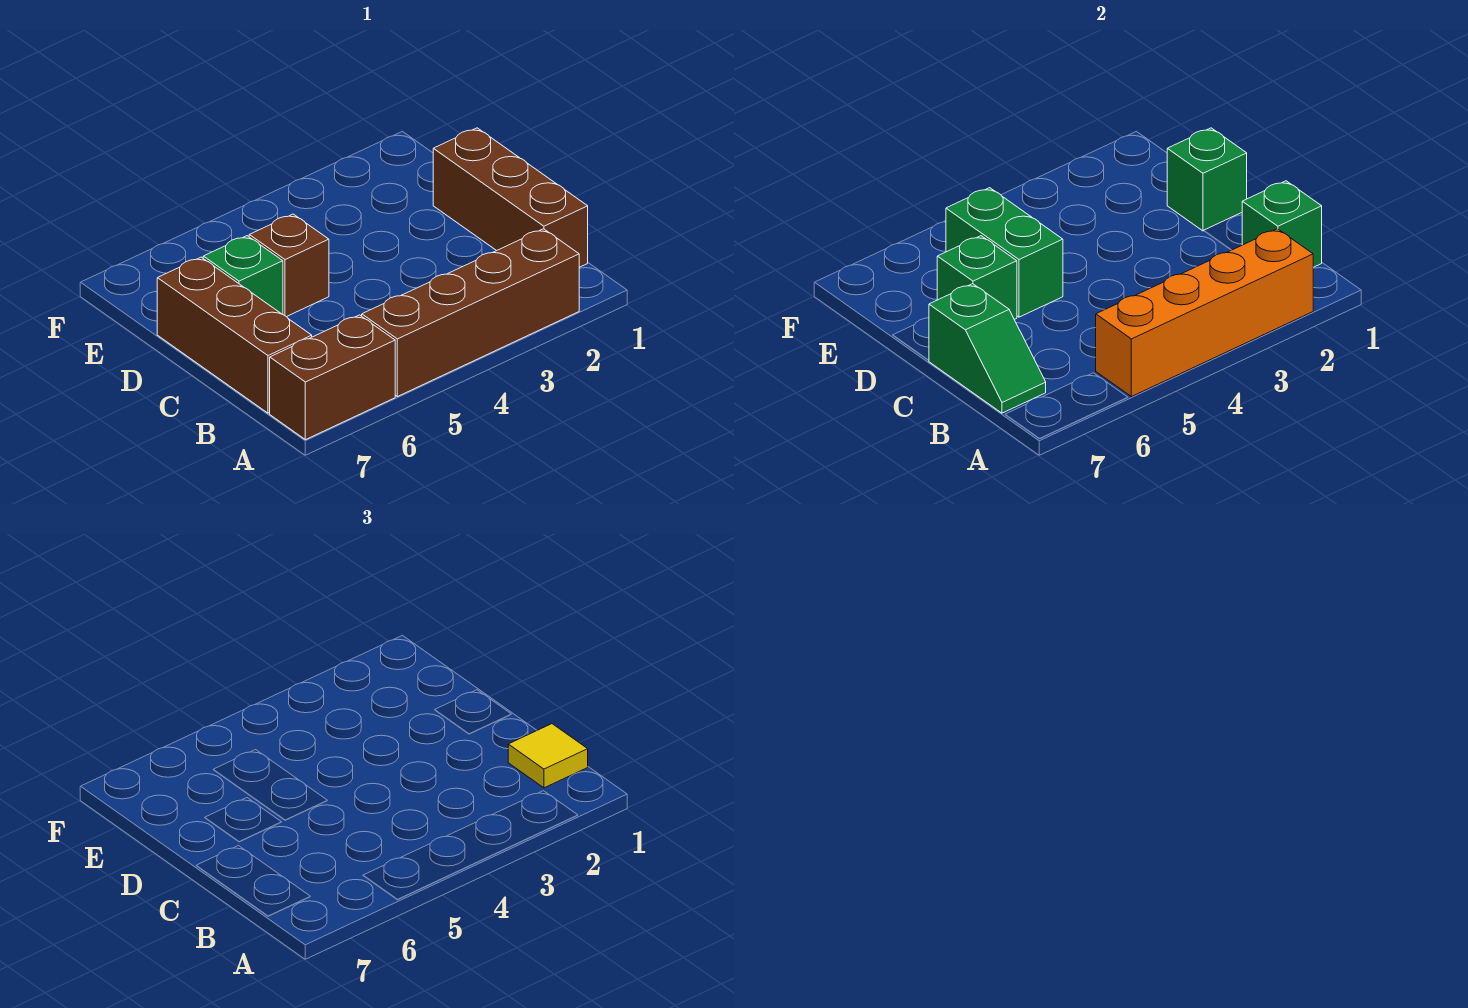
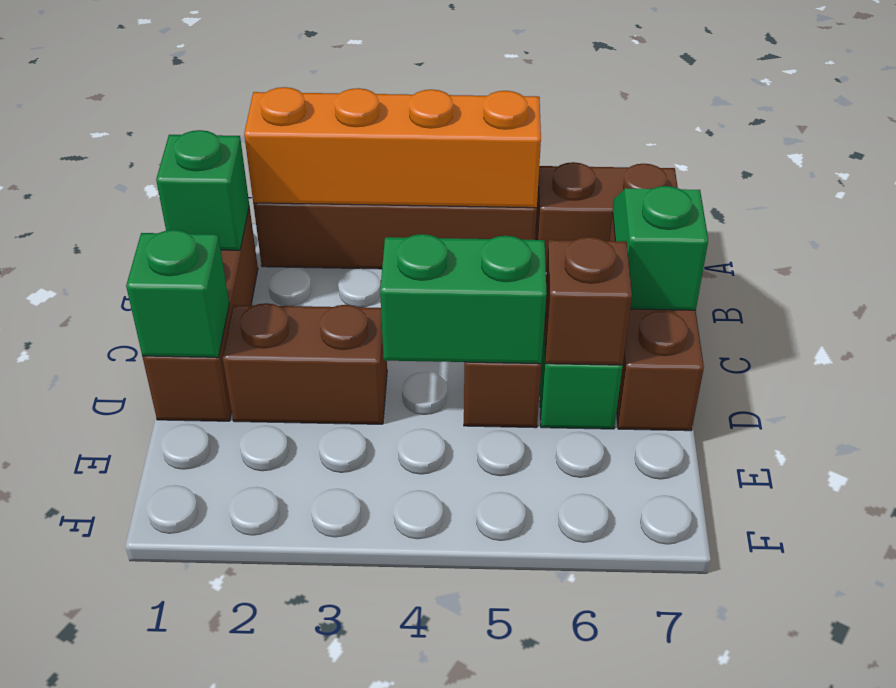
yellow tile B1 level 3 -> none
none -> brown brick D2:D3 level 1
green brick D5:E5 level 2 -> green brick D4:D5 level 2
green brick D6 level 2 -> brown brick D6 level 2

